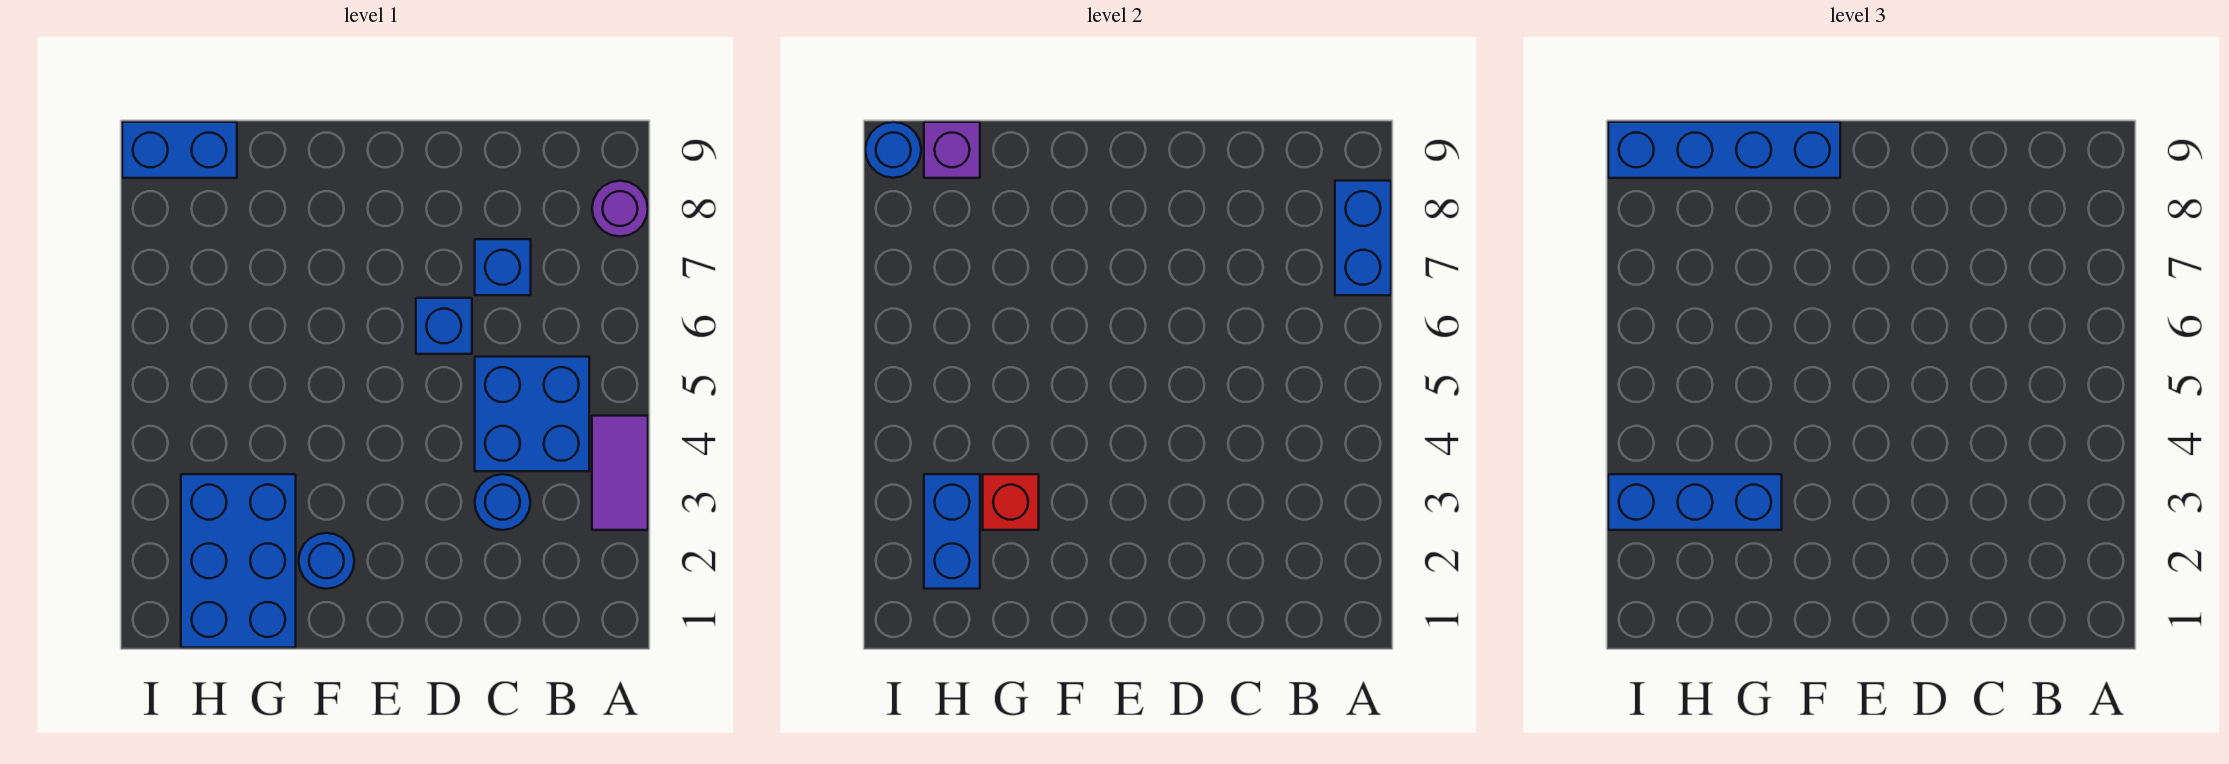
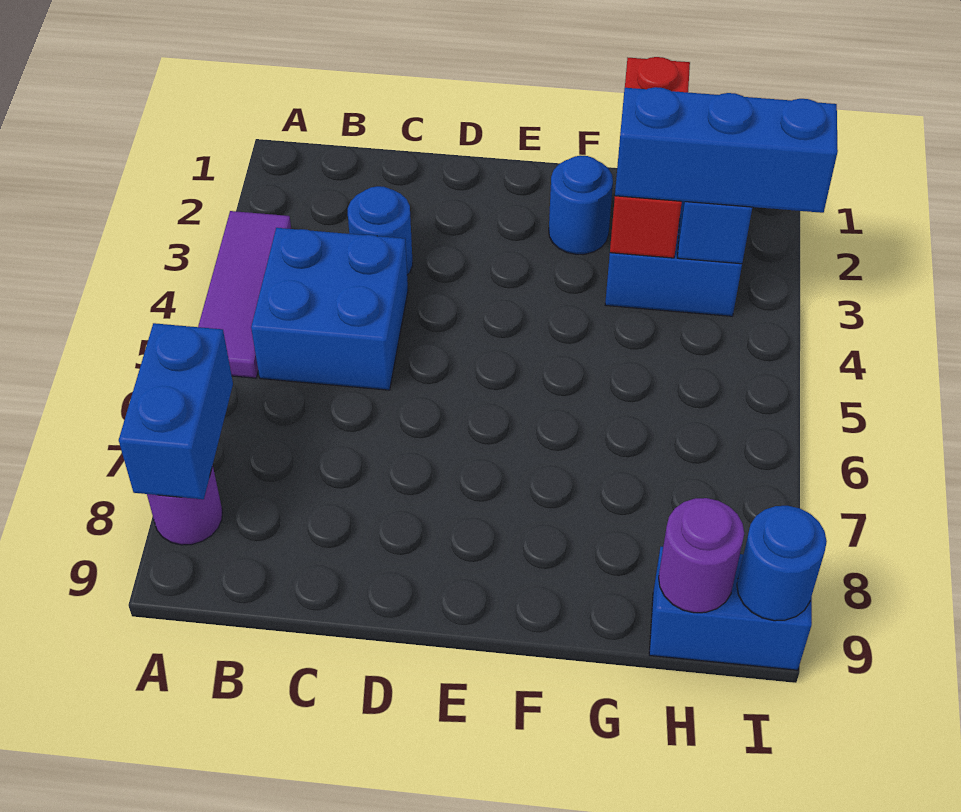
purple tile A3:A4 level 1 -> purple tile A3:A5 level 1
blue brick C7 level 1 -> none
blue brick D6 level 1 -> none
blue brick F9:I9 level 3 -> none
red brick G3 level 2 -> red brick G1:G3 level 2
purple brick H9 level 2 -> purple round brick H9 level 2

